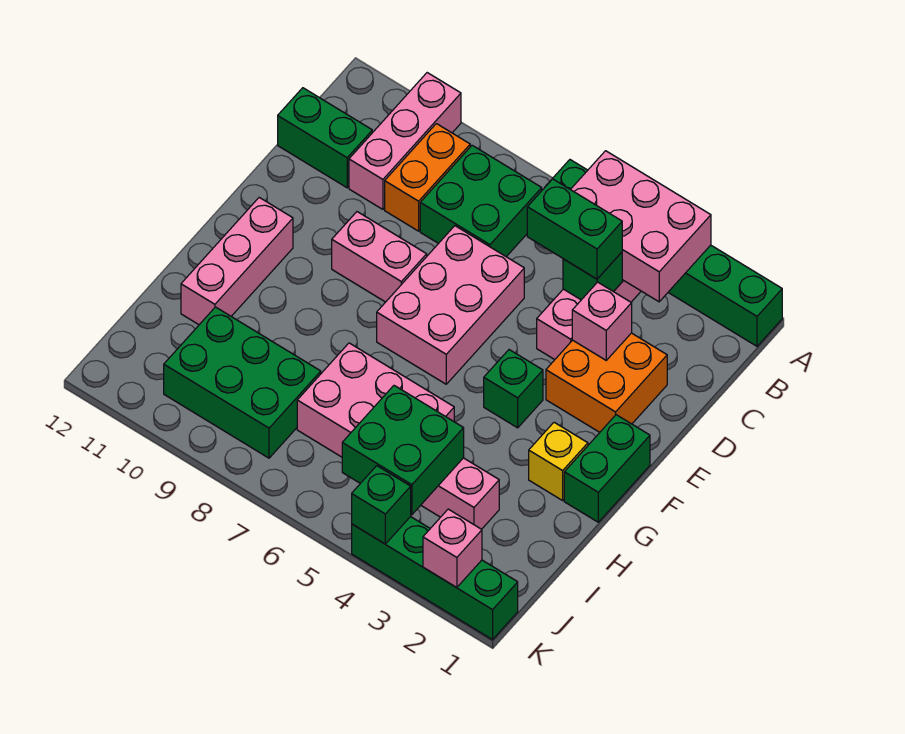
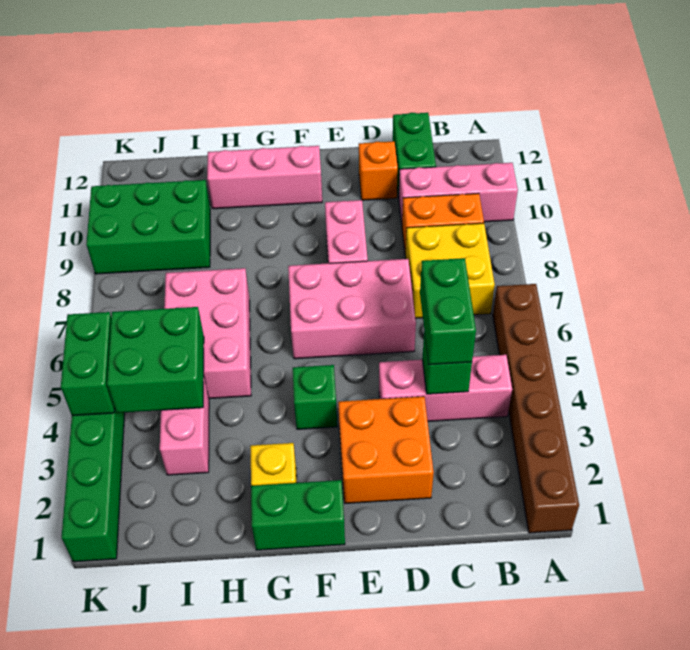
green brick A1:A6 level 1 -> brown brick A1:A6 level 1
pink brick A3:B5 level 2 -> none
green brick B7:C8 level 1 -> yellow brick B7:C8 level 1
pink brick D3 level 2 -> none
none -> orange brick D11 level 1
green brick I8:J10 level 1 -> green brick I9:K10 level 1
pink brick K2 level 2 -> none
green brick K4 level 2 -> green brick K4:K5 level 2

